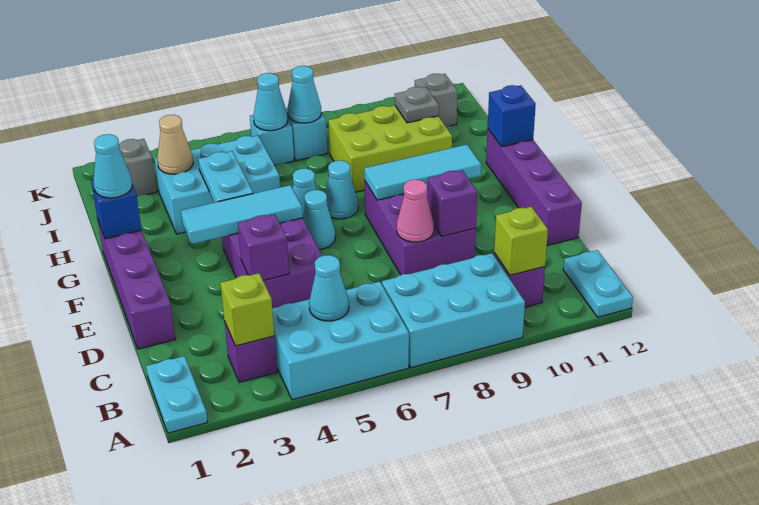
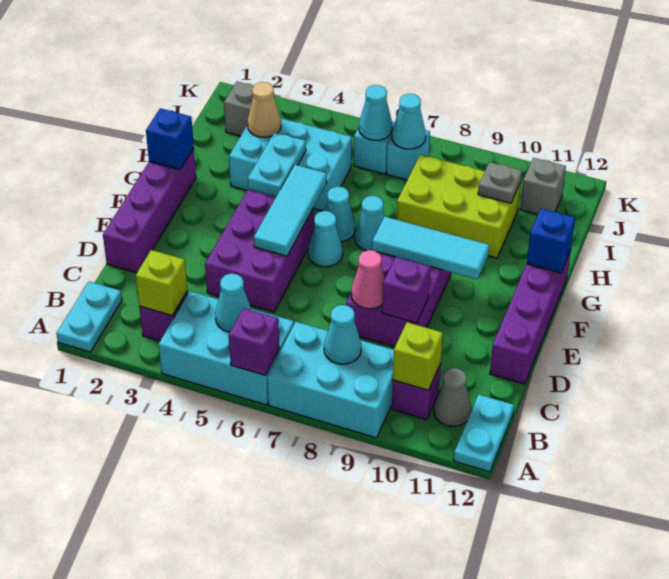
none -> grey cone B11 level 1
purple brick D4 level 2 -> purple brick A6 level 2
cyan tile F3:F5 level 2 -> cyan tile E5:G5 level 2
cyan cone G1 level 3 -> cyan cone B8 level 2

